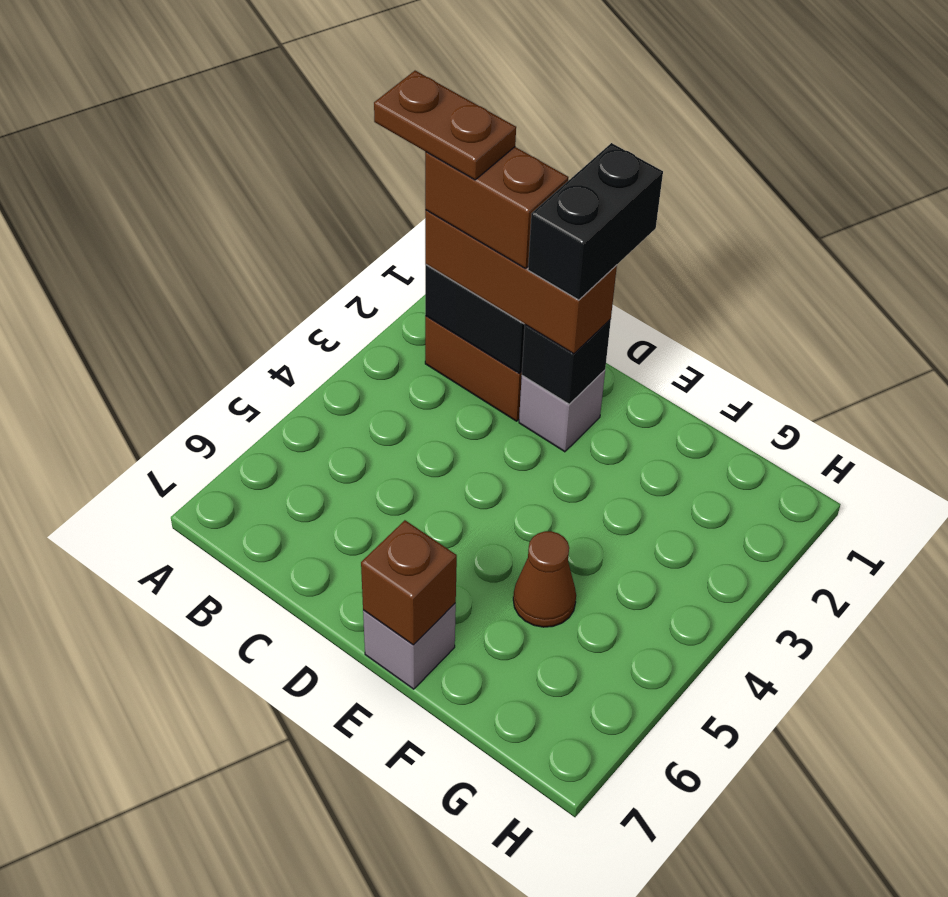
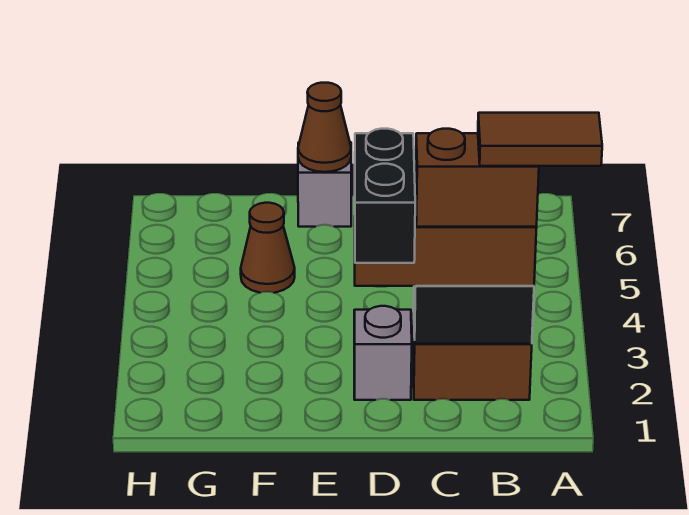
brown plate A2:B2 level 5 -> brown tile A2:B2 level 5
black brick D2 level 2 -> none
brown brick E7 level 2 -> brown cone E7 level 2

